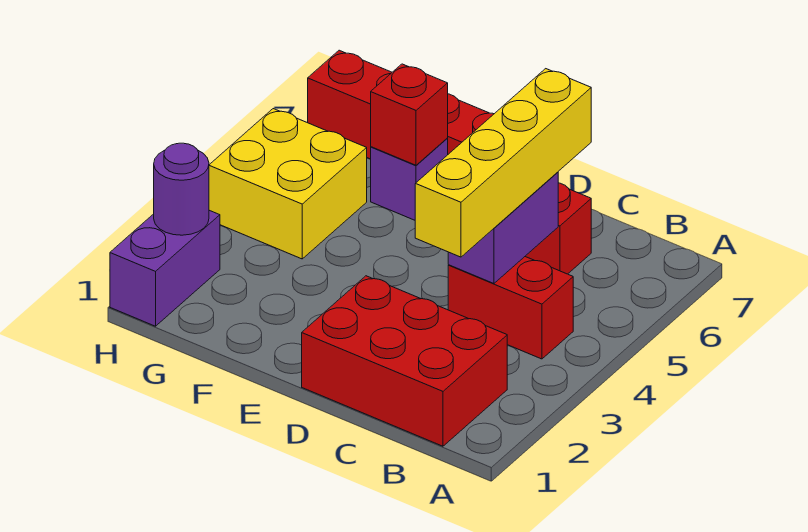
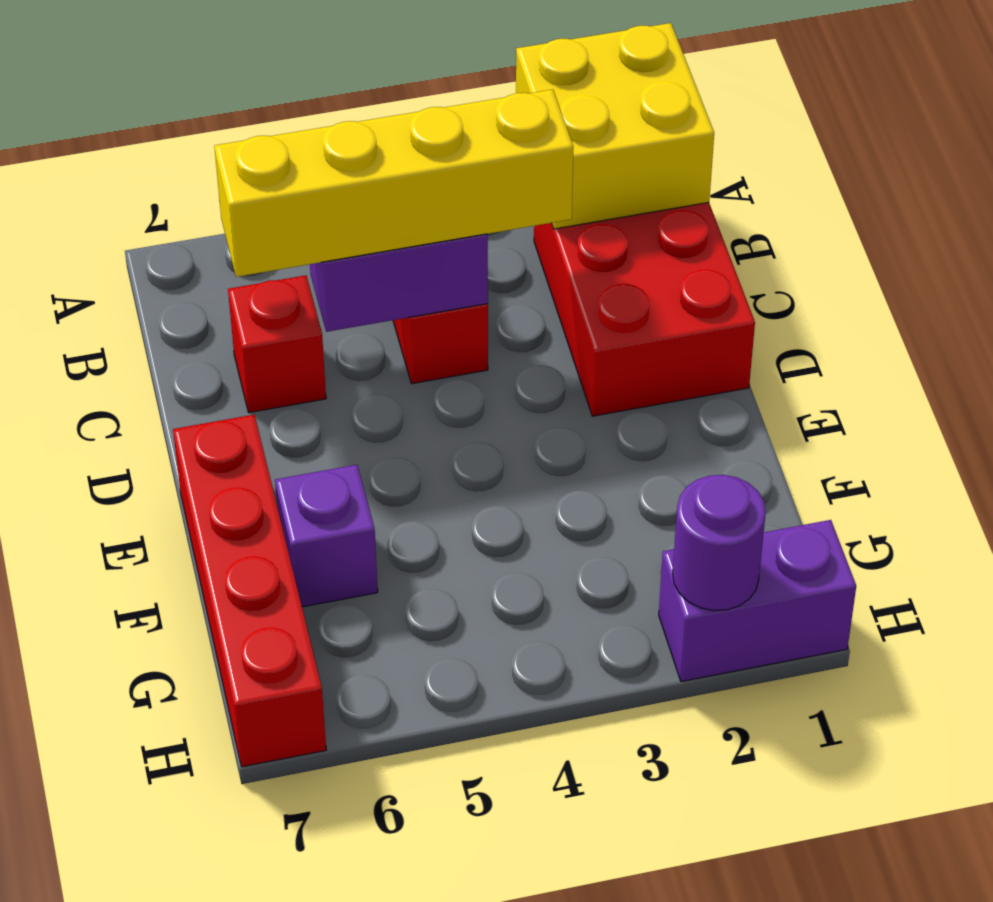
red brick F6 level 2 -> none
yellow brick G4:H5 level 1 -> yellow brick A1:B2 level 2

